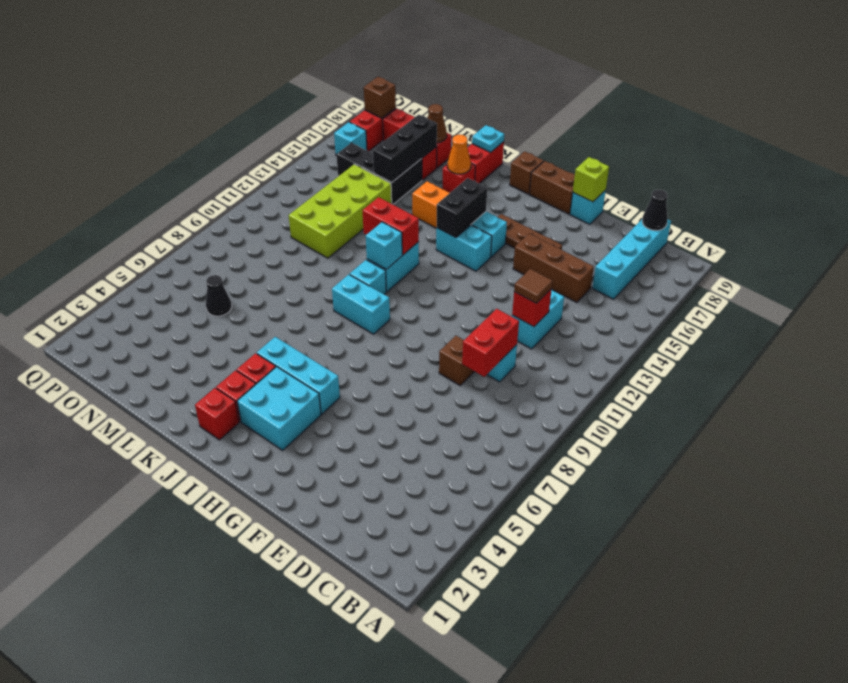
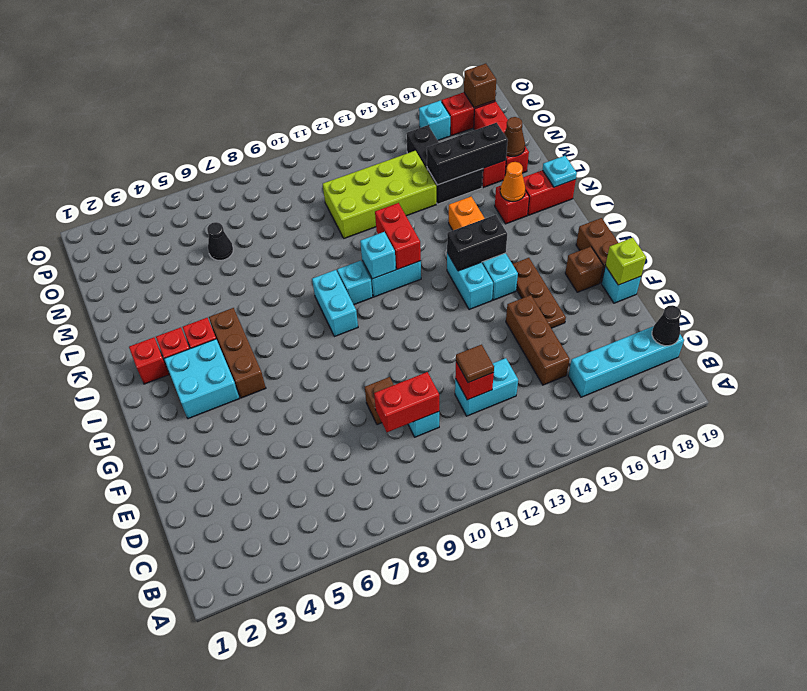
cyan brick H5:J5 level 1 -> brown brick H5:J5 level 1
brown brick I19 level 1 -> brown brick G18 level 1

